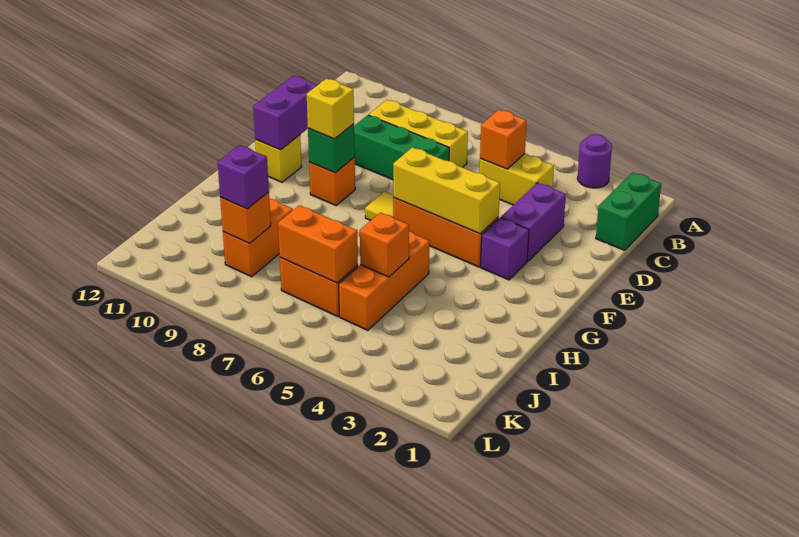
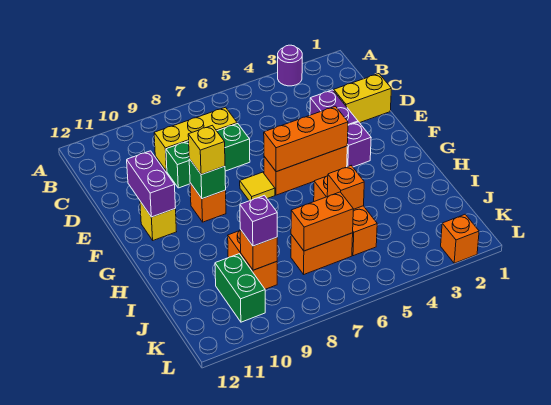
green brick B1:C1 level 1 -> green brick J10:K10 level 1
yellow brick C4:C5 level 1 -> yellow brick D1:D2 level 1
orange brick C5 level 2 -> orange brick L2 level 1
yellow brick F4:F6 level 2 -> orange brick F4:F6 level 2

